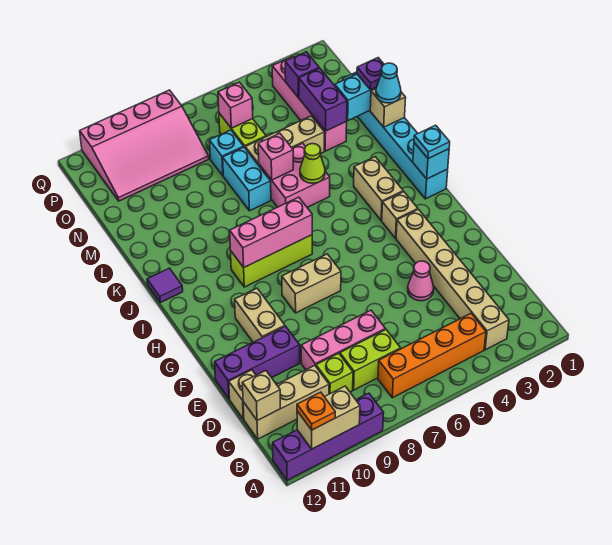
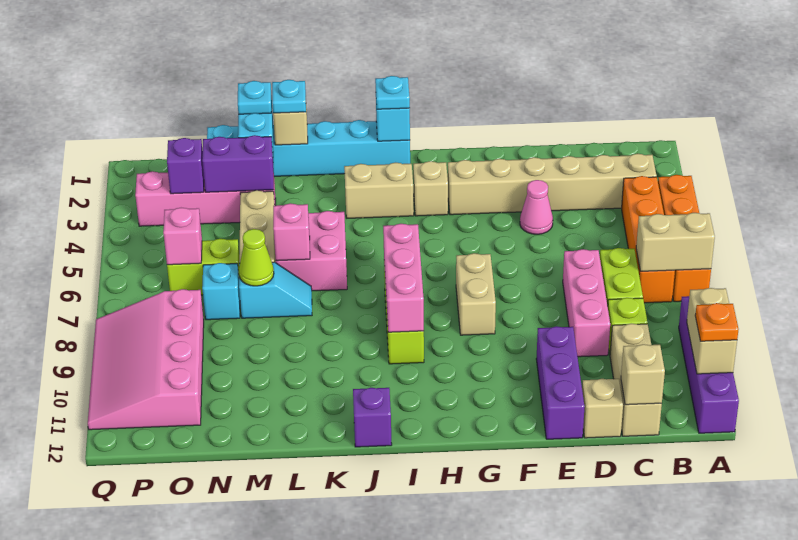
none -> orange brick A4:A7 level 1
tan brick F10:G10 level 1 -> tan brick A7:B7 level 2
purple tile J12 level 1 -> purple brick J12 level 1
lime cone K5 level 2 -> lime cone M7 level 2
cyan cone L1 level 3 -> cyan plate L1 level 3
cyan brick L7:M7 level 1 -> cyan slope L7:M7 level 1 top M
purple plate M1 level 3 -> cyan plate M1 level 3
pink slope O8:Q11 level 1 top Q -> pink slope O8:Q11 level 1 top O

